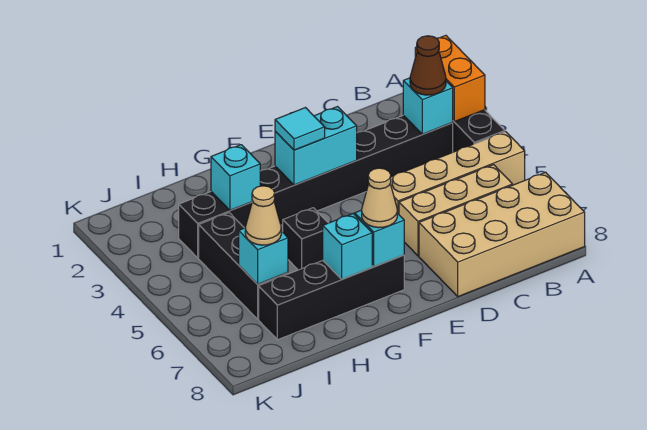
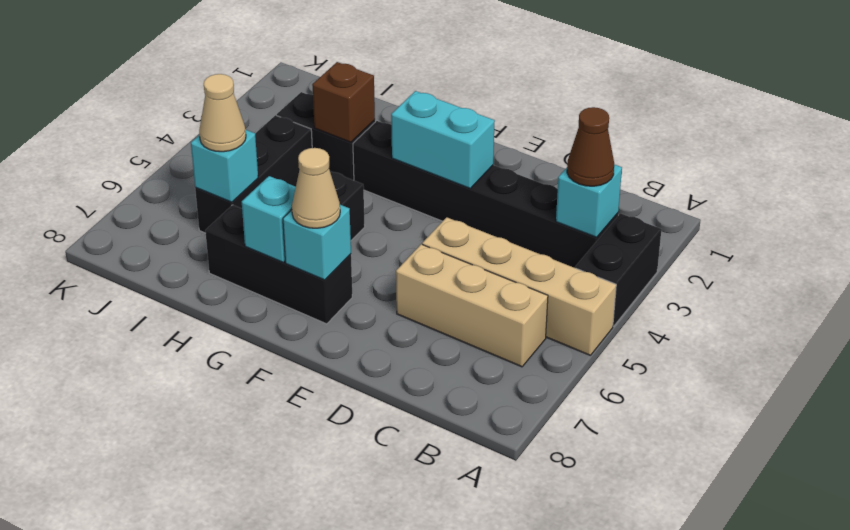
orange brick A2:A3 level 2 -> none
tan brick A7:D8 level 1 -> none
cyan tile F3 level 3 -> none
black brick F7:I7 level 1 -> black brick F7:H7 level 1
cyan brick H3 level 2 -> brown brick H3 level 2

